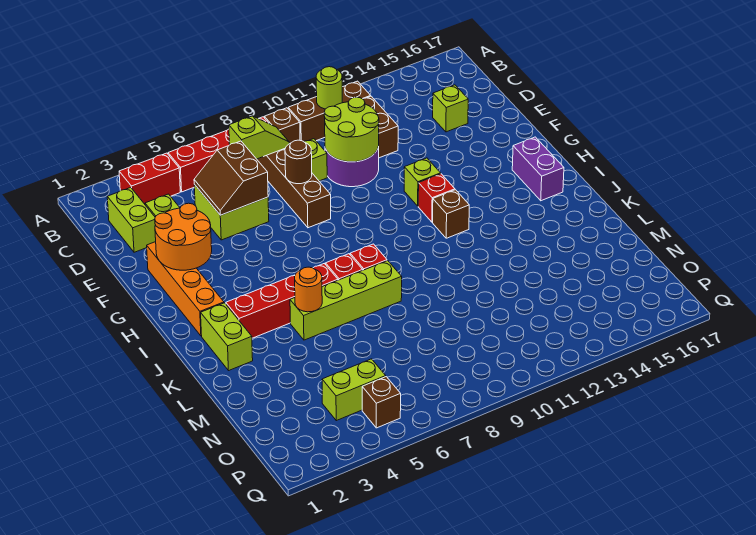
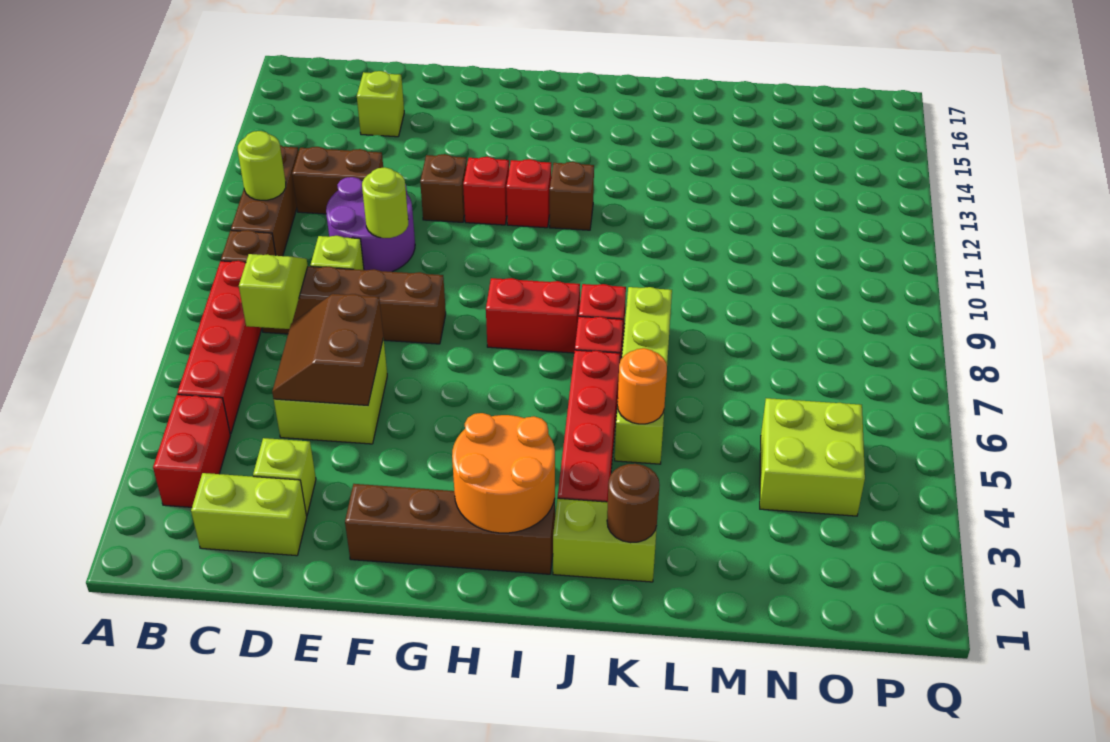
brown slope D5:E6 level 2 top 6 -> brown slope D5:E6 level 2 top E
lime round brick D10:E11 level 2 -> lime round brick E10 level 2
brown round brick E8 level 2 -> brown round brick K2 level 2
orange brick F2:I2 level 1 -> brown brick F2:I2 level 1
orange round brick F2:G3 level 2 -> orange round brick H2:I3 level 2
lime brick G12 level 1 -> red brick G12 level 1
none -> red brick H8:I8 level 1
purple brick H16:I16 level 1 -> none
lime brick O4:O5 level 1 -> lime brick N4:O5 level 1
brown brick P5 level 1 -> brown brick F12 level 1

